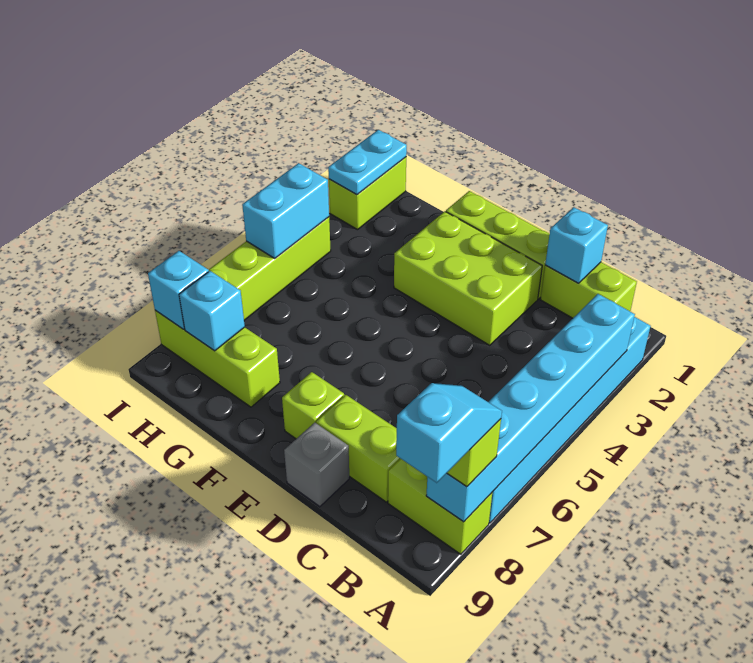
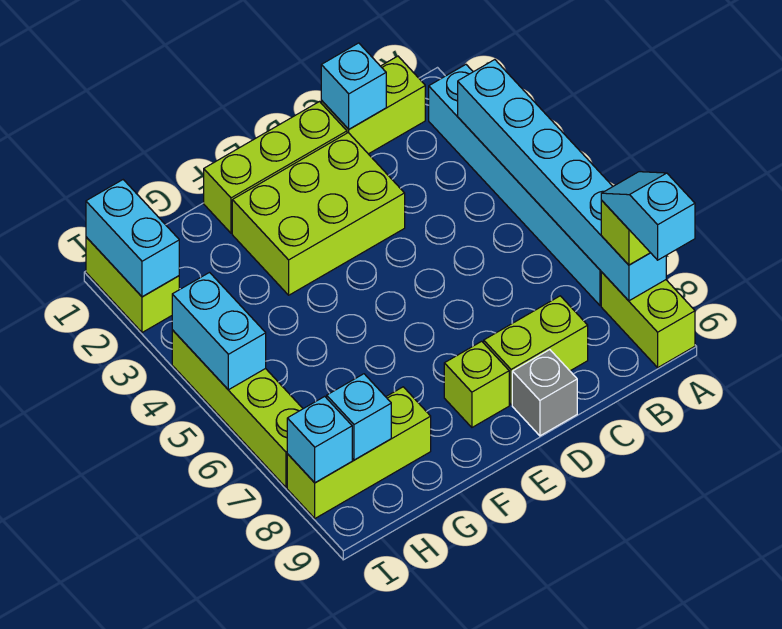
lime brick A8:B8 level 1 -> lime brick A8:A9 level 1
cyan plate I1:I2 level 2 -> cyan brick I1:I2 level 2

